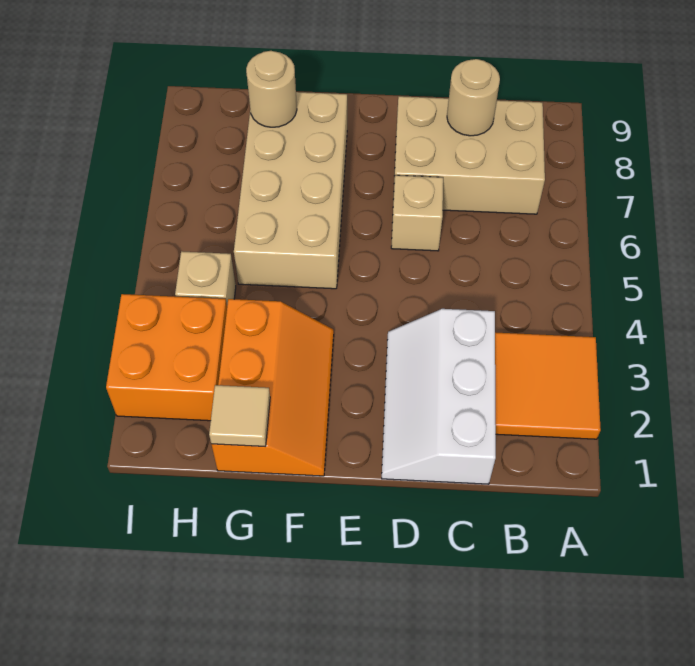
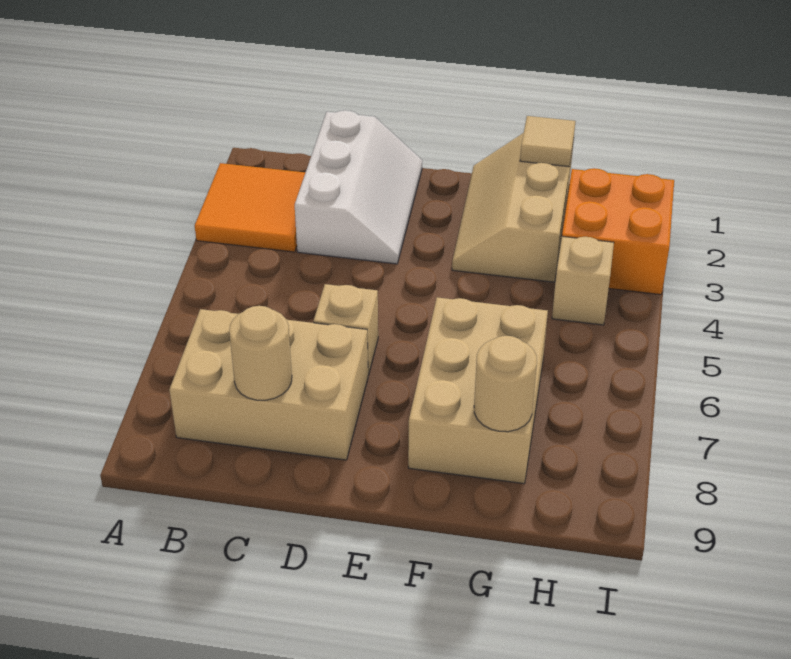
orange slope F1:G3 level 1 top G -> tan slope F1:G3 level 1 top G
tan brick F5:G8 level 1 -> tan brick F6:G8 level 1

